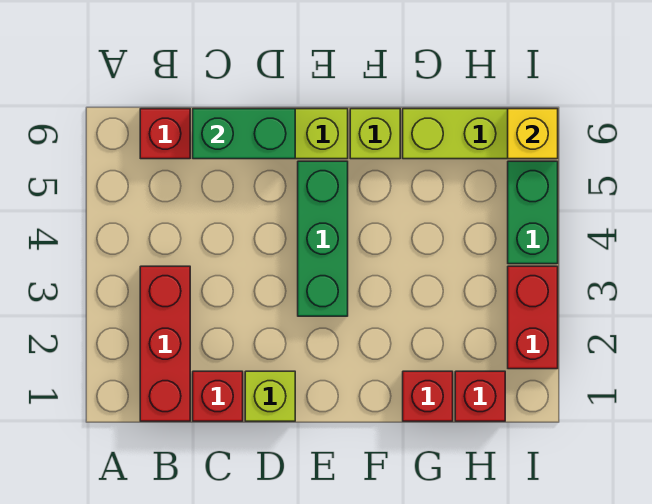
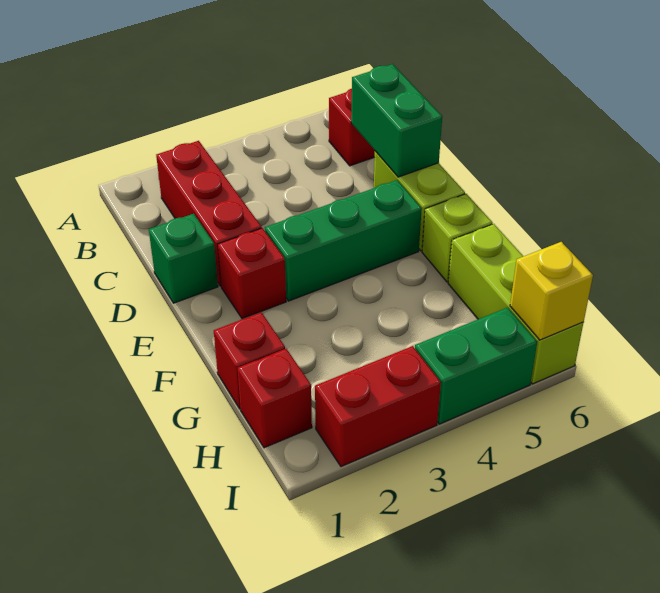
red brick B1:B3 level 1 -> red brick B2:D2 level 1
red brick C1 level 1 -> red brick E2 level 1
lime brick D1 level 1 -> green brick D1 level 1

